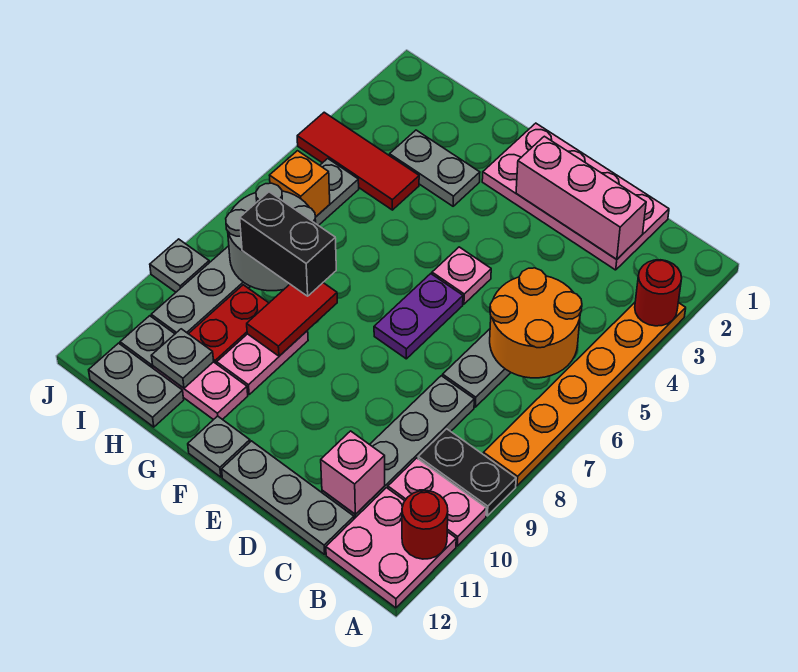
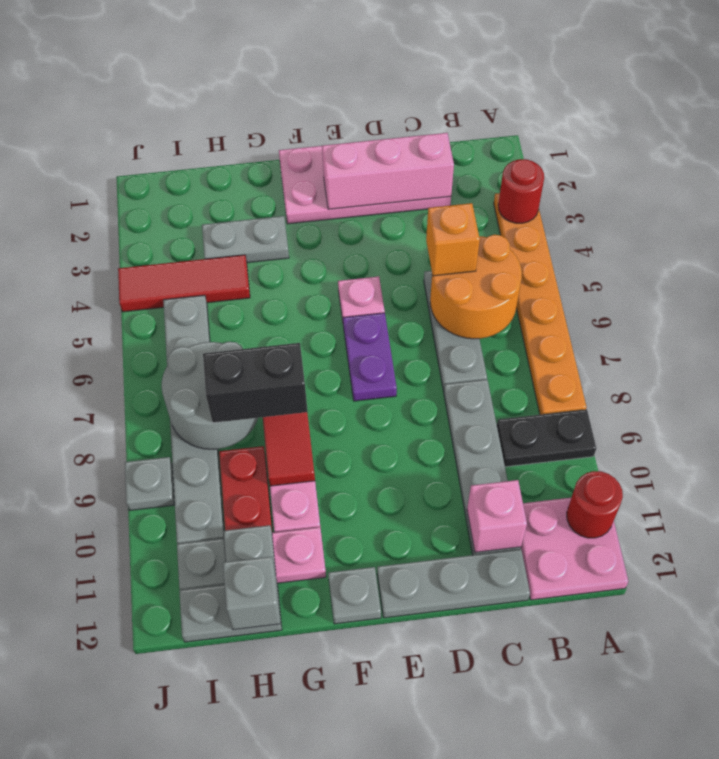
pink plate A10:B10 level 1 -> none
none -> grey brick H12 level 2
orange brick I6 level 2 -> orange brick C5 level 3

